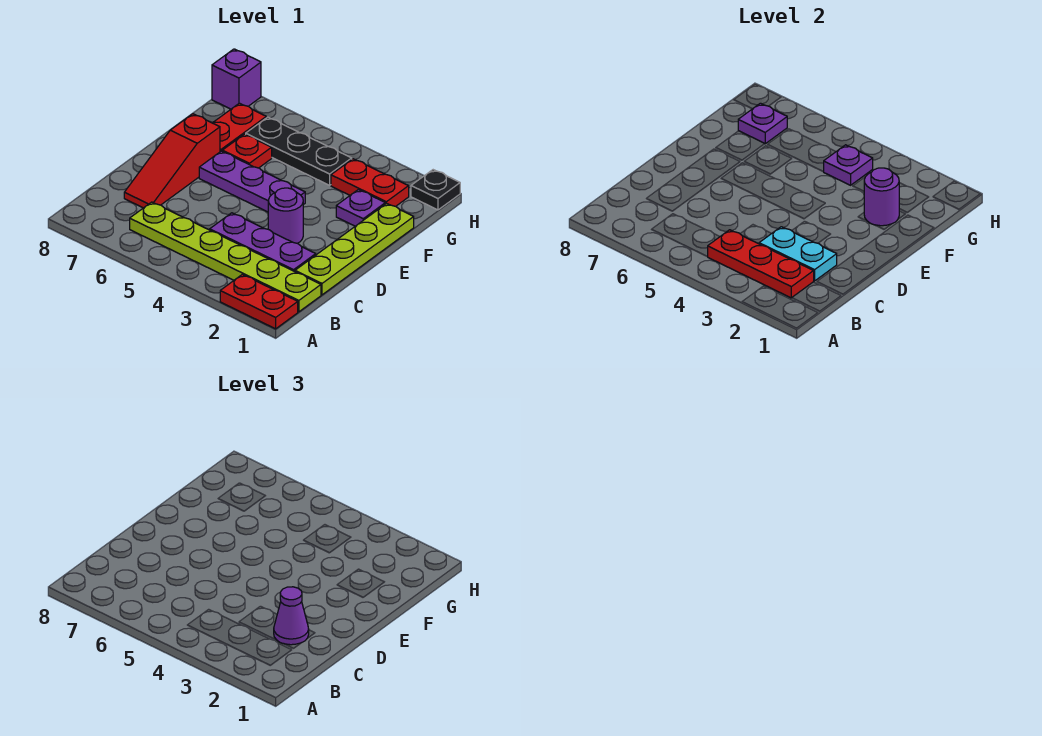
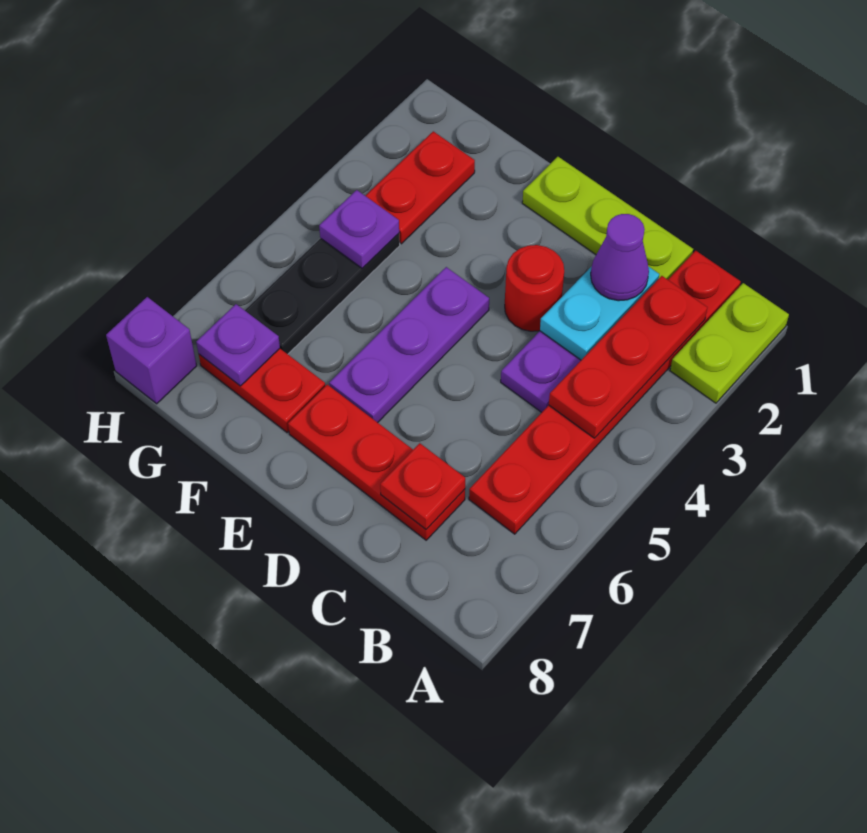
red plate A1:A2 level 1 -> lime plate A1:A2 level 1
lime plate B1:B6 level 1 -> red plate B1:B6 level 1
lime plate C1:F1 level 1 -> lime plate C1:E1 level 1
red slope C7:E7 level 1 top E -> red plate C7:E7 level 1
purple round brick D3 level 1 -> red round brick D3 level 1
purple plate F2 level 1 -> none
purple round brick F2 level 2 -> none
red plate F6 level 1 -> red plate C7 level 2
black plate H1 level 1 -> none

